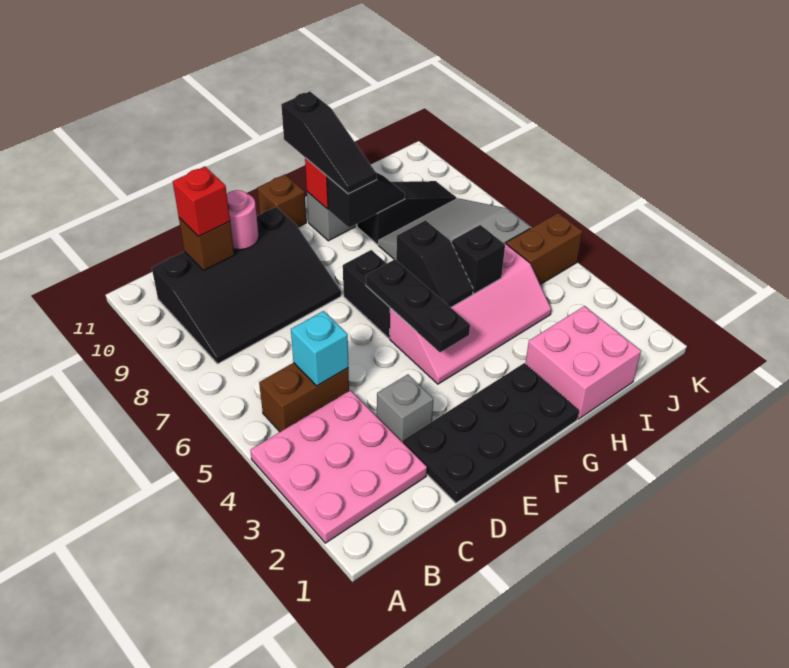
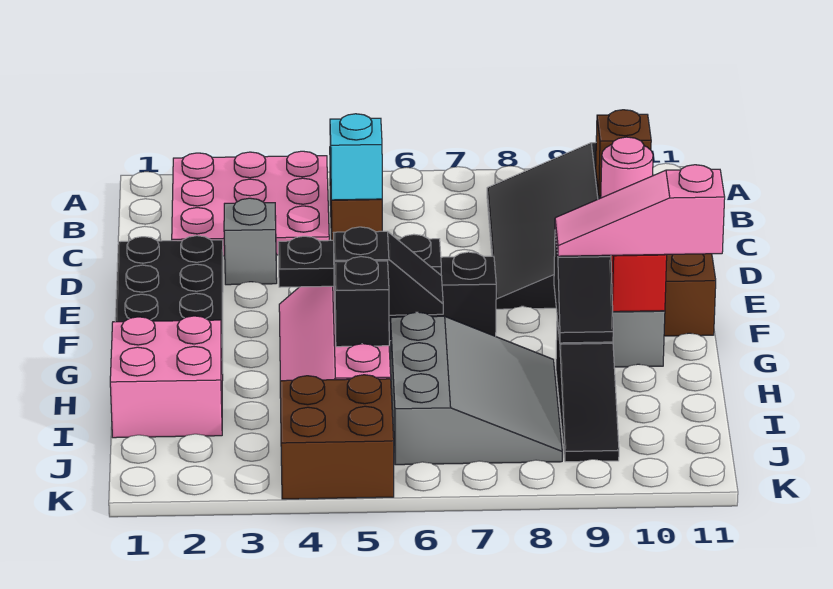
red brick C10 level 3 -> none
black slope G5:G6 level 2 top 6 -> black slope G5:G6 level 2 top 5
black slope G9:G11 level 3 top 11 -> pink slope G9:G11 level 3 top 11
brown brick J5:K5 level 1 -> brown brick J4:K5 level 1

